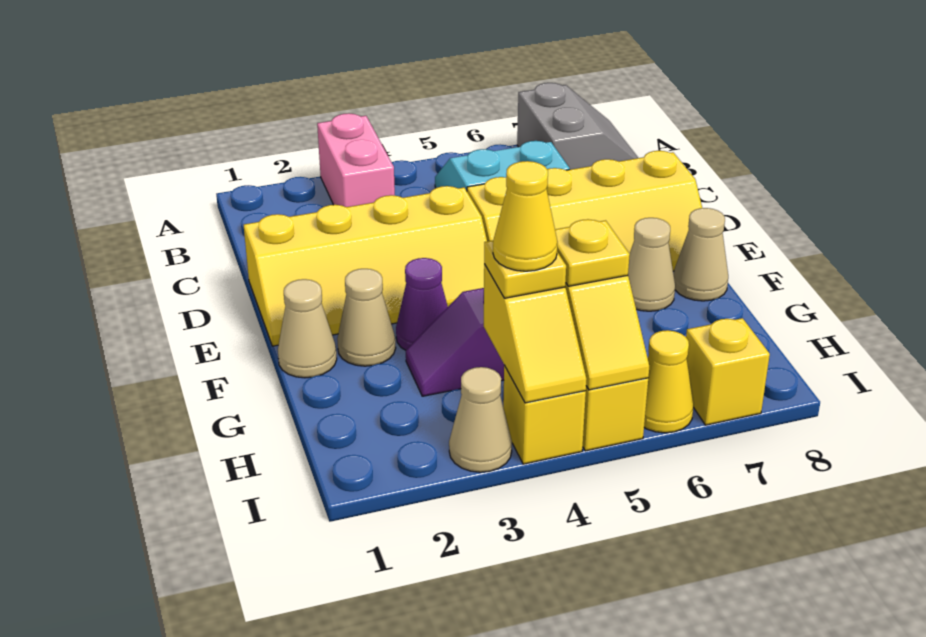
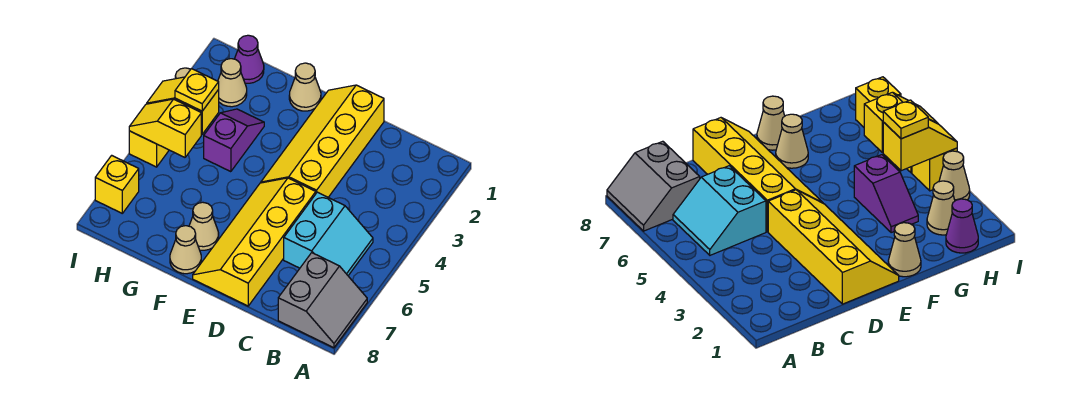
pink brick A3:B3 level 1 -> none
grey slope A7:B8 level 1 top 7 -> grey slope A7:B8 level 1 top B
tan cone F2 level 1 -> tan cone H2 level 1
purple cone F3 level 1 -> purple cone H1 level 1
yellow cone H4 level 4 -> none
yellow plate H5 level 3 -> none
yellow cone I6 level 1 -> none

